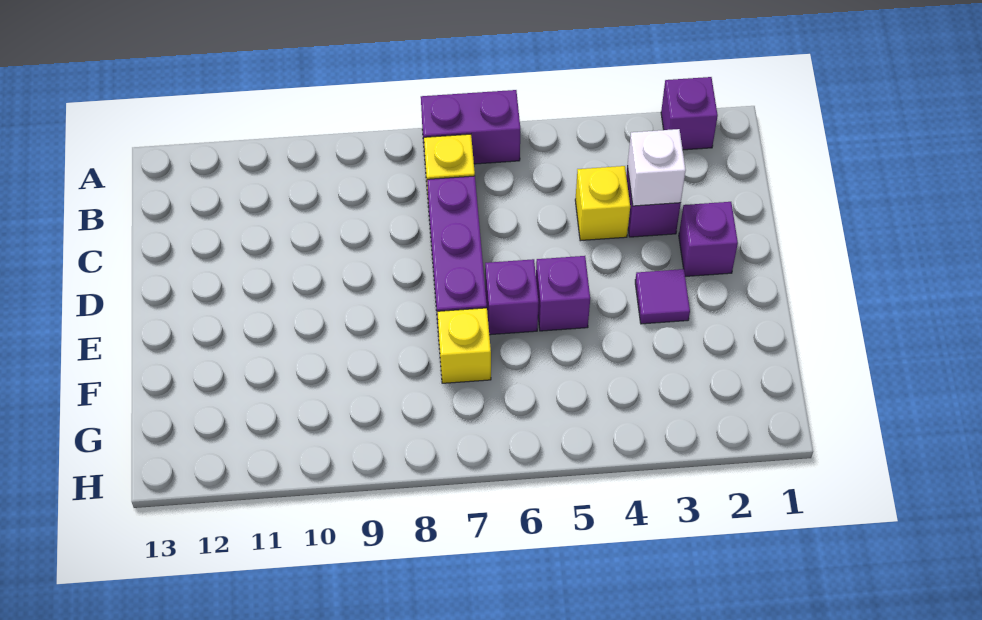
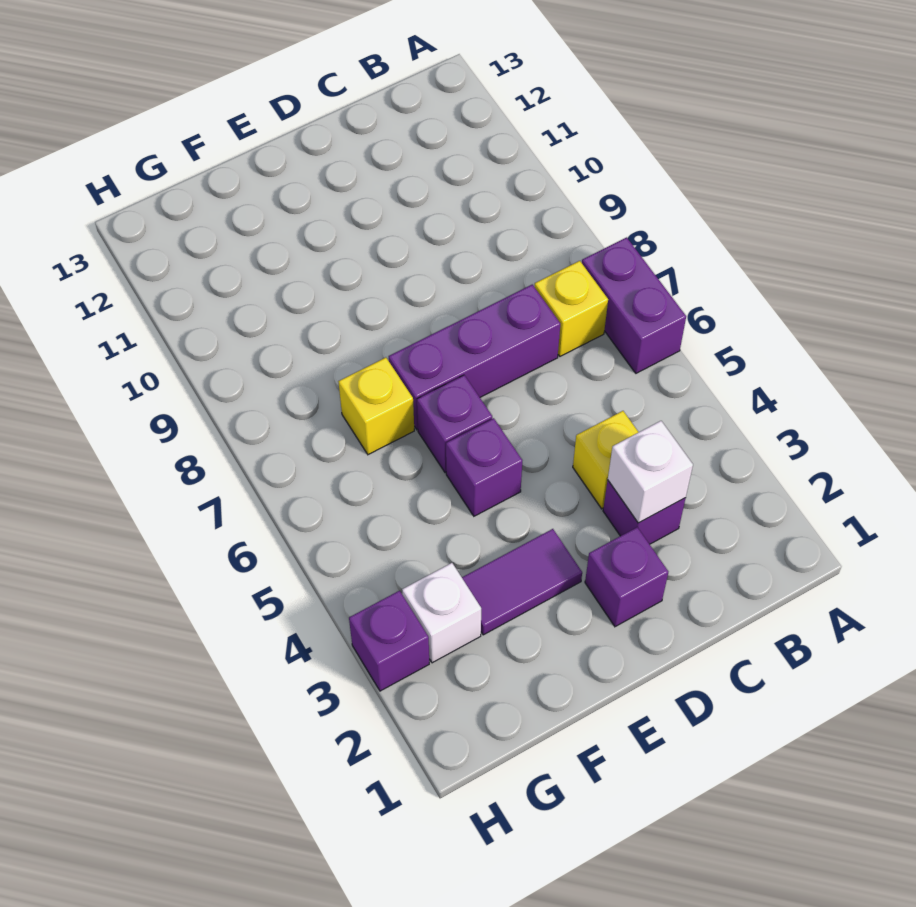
purple brick A2 level 1 -> purple brick H3 level 1
purple tile E3 level 1 -> purple tile E3:F3 level 1
none -> white brick G3 level 1

